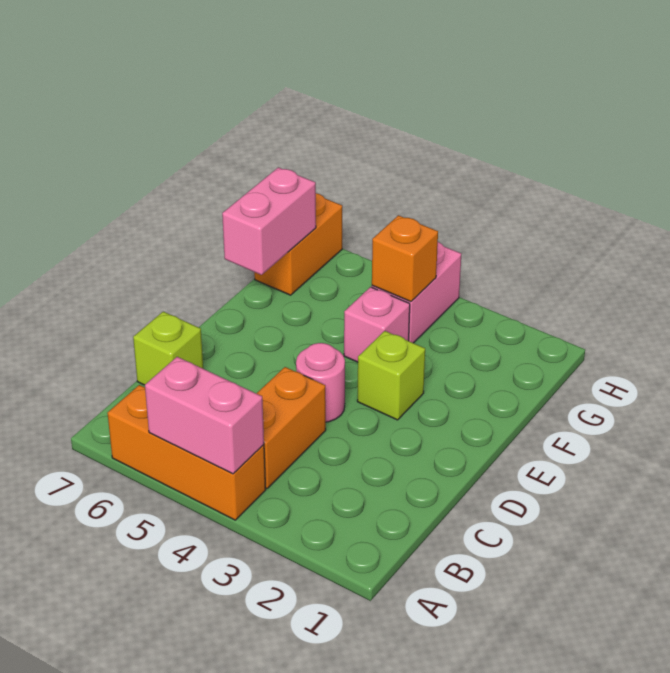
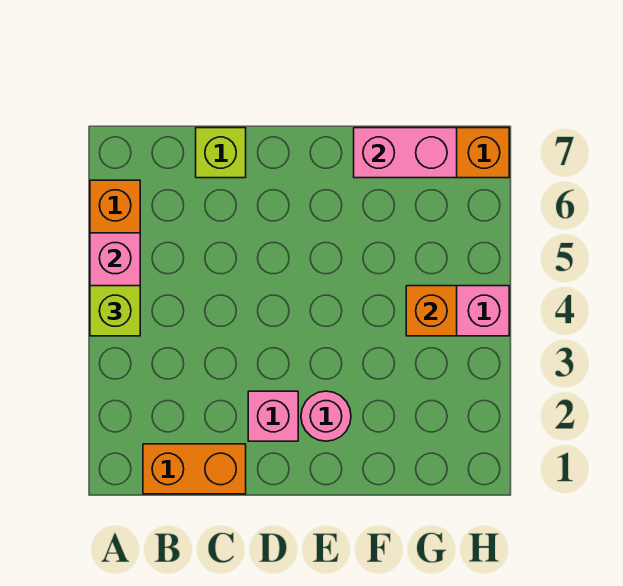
orange brick B4:C4 level 1 -> orange brick B1:C1 level 1
pink round brick D4 level 1 -> pink round brick E2 level 1
lime brick E3 level 1 -> lime brick A4 level 3
pink brick F4 level 1 -> pink brick D2 level 1

